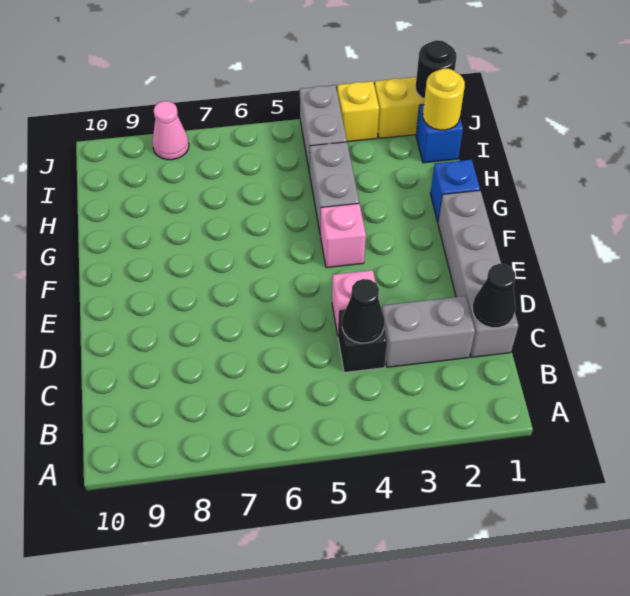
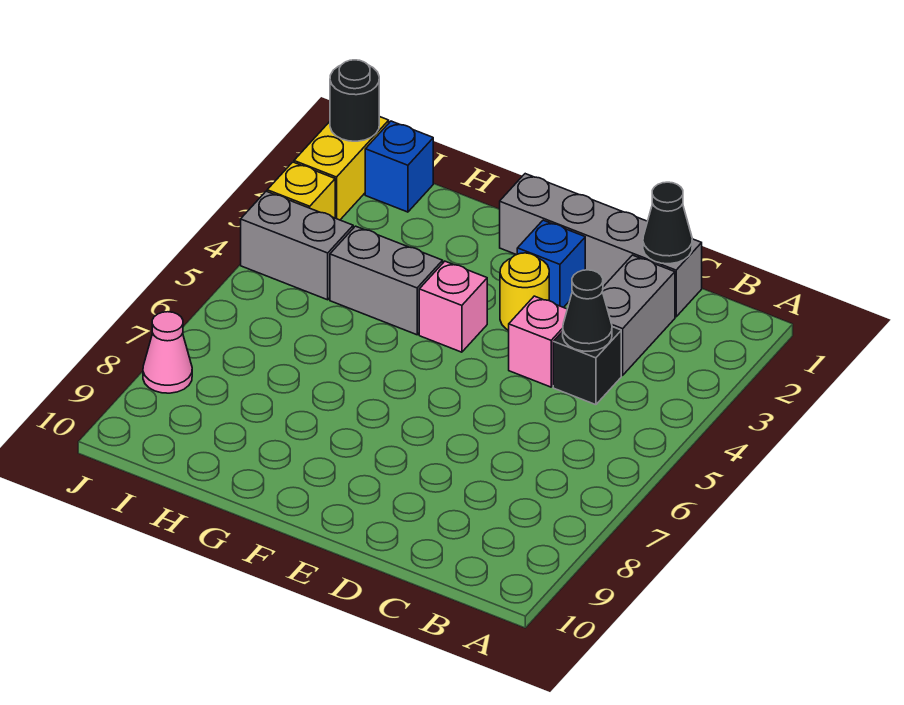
blue brick G1 level 1 -> blue brick E2 level 1
yellow round brick I1 level 2 -> yellow round brick E3 level 1

